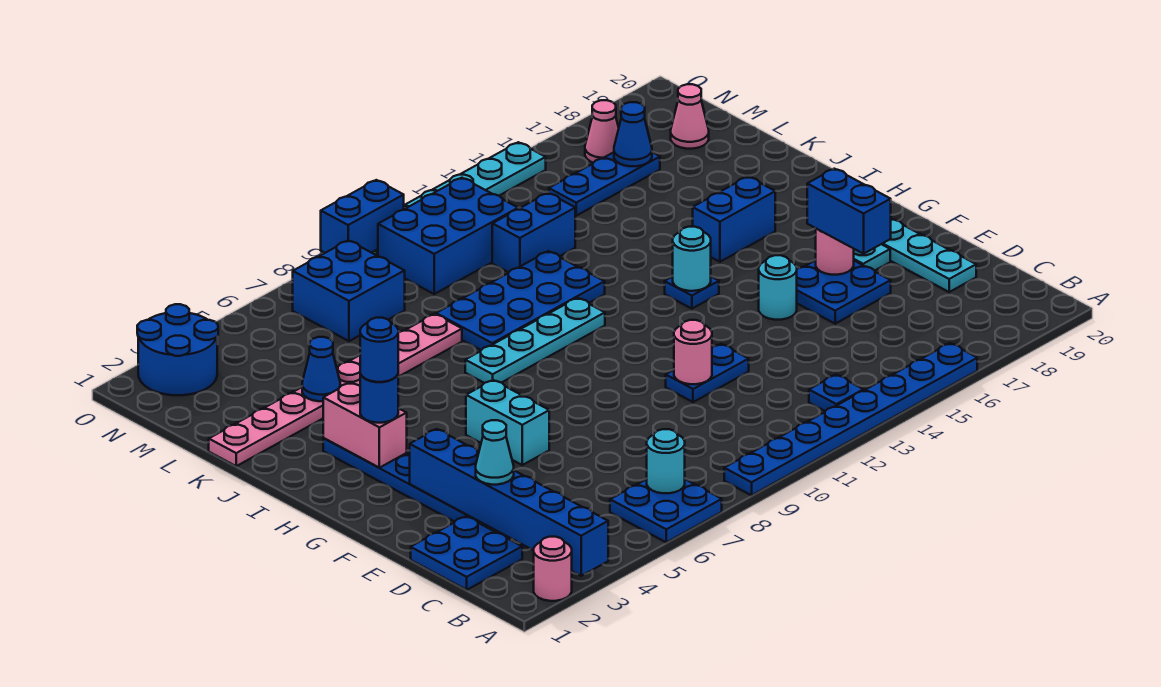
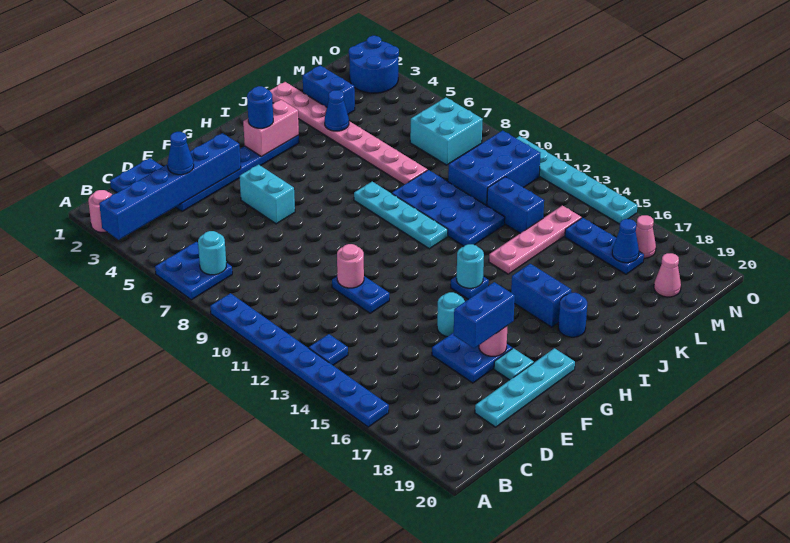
cyan cone D3 level 3 -> blue cone D3 level 3
cyan brick F6:G6 level 1 -> cyan brick F5:F6 level 1
blue round brick H3 level 4 -> blue round brick I18 level 1
none -> pink plate J14:M14 level 1
blue brick M7:N8 level 1 -> cyan brick M7:N8 level 1
blue brick M10:N12 level 1 -> blue brick L10:N11 level 1
blue brick O9:O10 level 2 -> blue brick L2:L3 level 1

